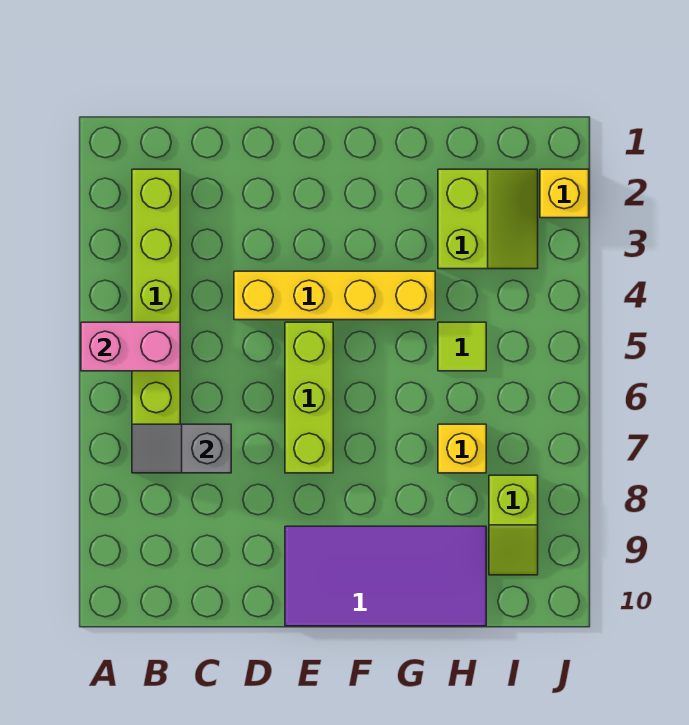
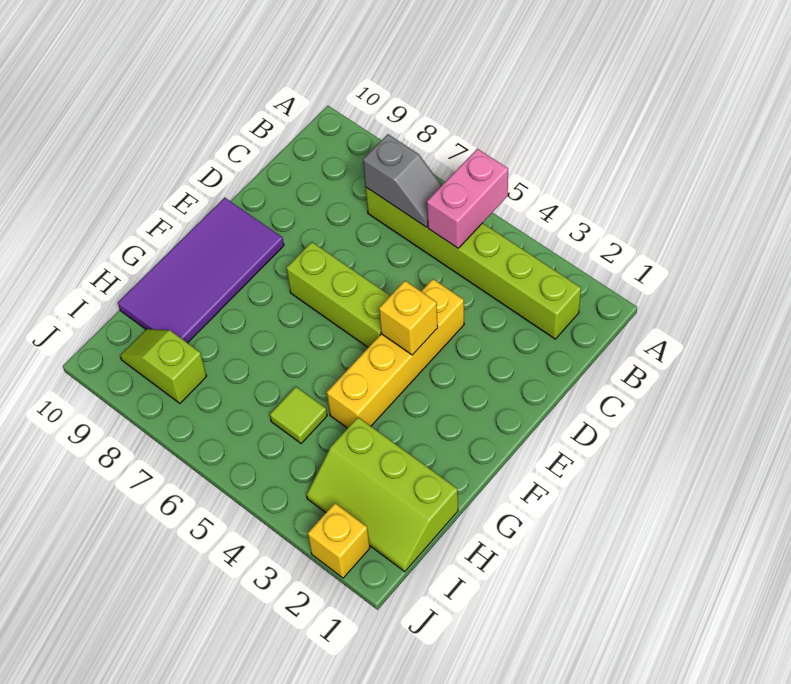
grey slope B7:C7 level 2 top C -> grey slope B6:B7 level 2 top 7
lime slope H2:I3 level 1 top H -> lime slope H1:I3 level 1 top H
yellow brick H7 level 1 -> yellow brick E4 level 2

